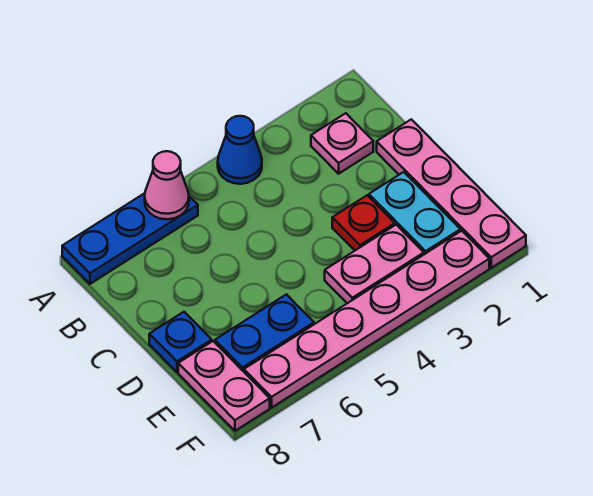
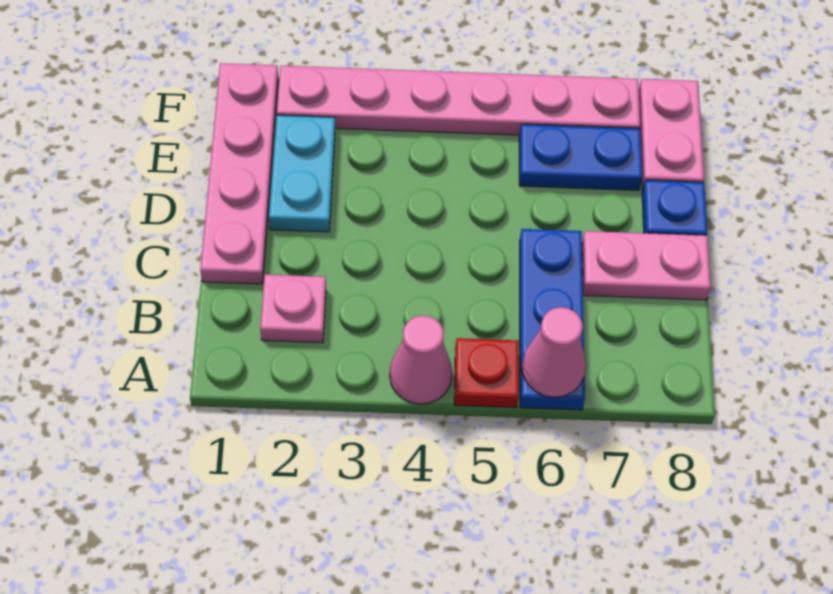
blue cone A4 level 1 -> pink cone A4 level 1
blue plate A6:A8 level 1 -> blue plate A6:C6 level 1
red plate D3 level 1 -> red plate A5 level 1
pink plate E3:E4 level 1 -> pink plate C7:C8 level 1

